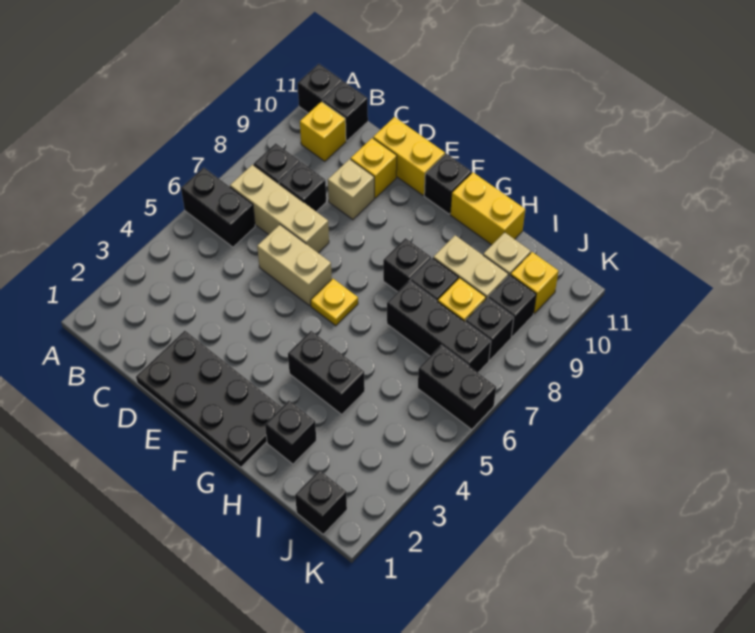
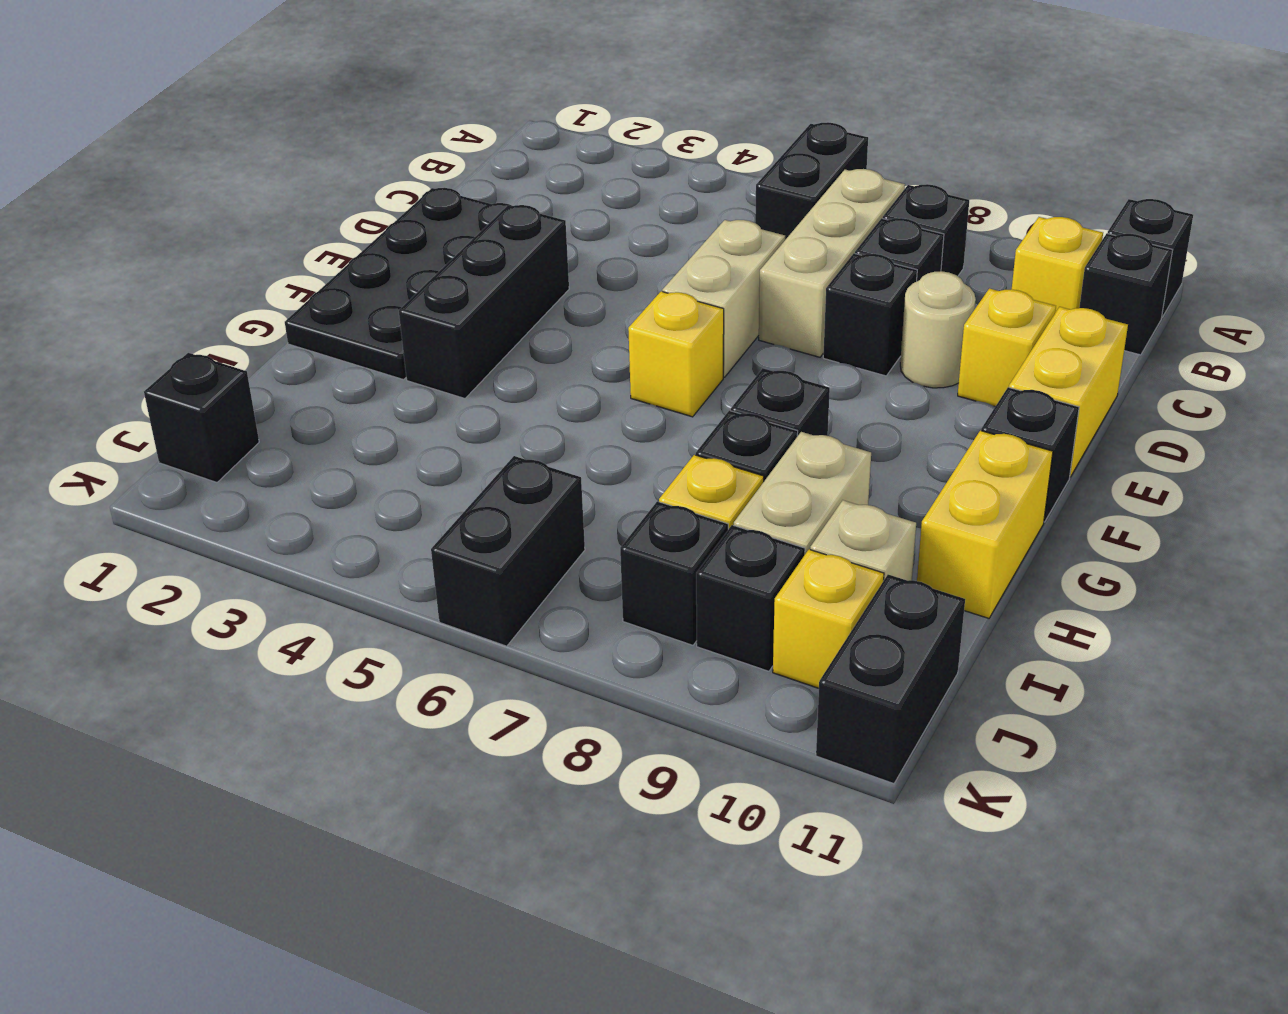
tan brick D9 level 1 -> tan round brick D9 level 1
yellow plate F6 level 1 -> yellow brick F6 level 1
black brick G4:H4 level 1 -> black brick J11:K11 level 1
black brick H2 level 1 -> black brick D8 level 1
black brick H7:J7 level 1 -> black brick E3:G3 level 1

